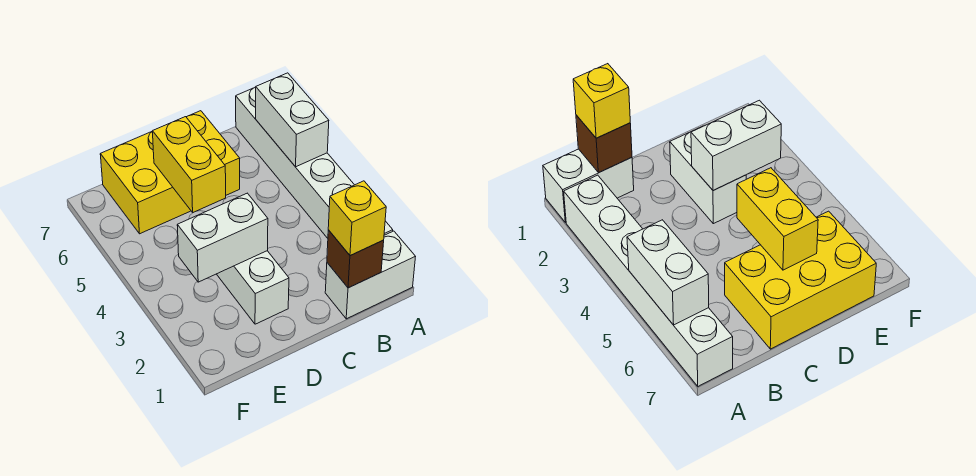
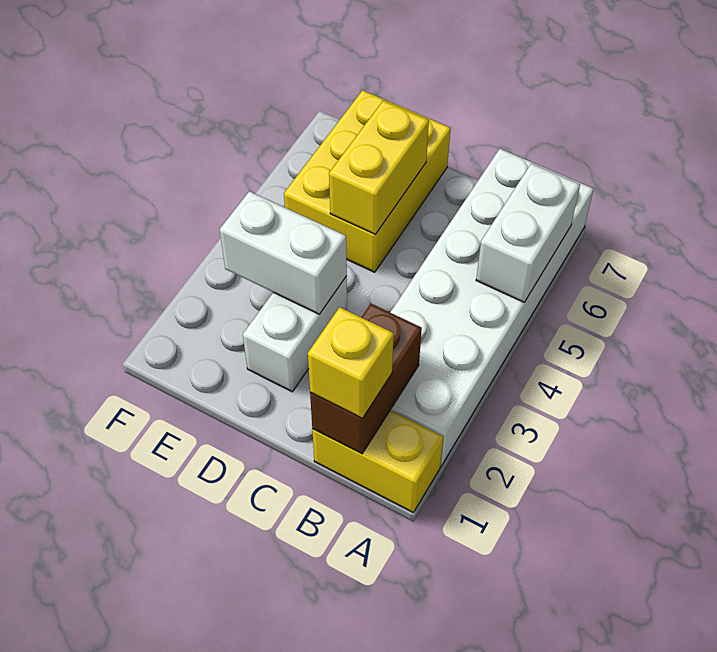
white brick A1:B1 level 1 -> yellow brick A1:B1 level 1
white brick A2:A7 level 1 -> white brick A2:B7 level 1
brown brick B1 level 2 -> brown brick B1:B2 level 2
yellow brick C6:E7 level 1 -> yellow brick D5:E7 level 1

